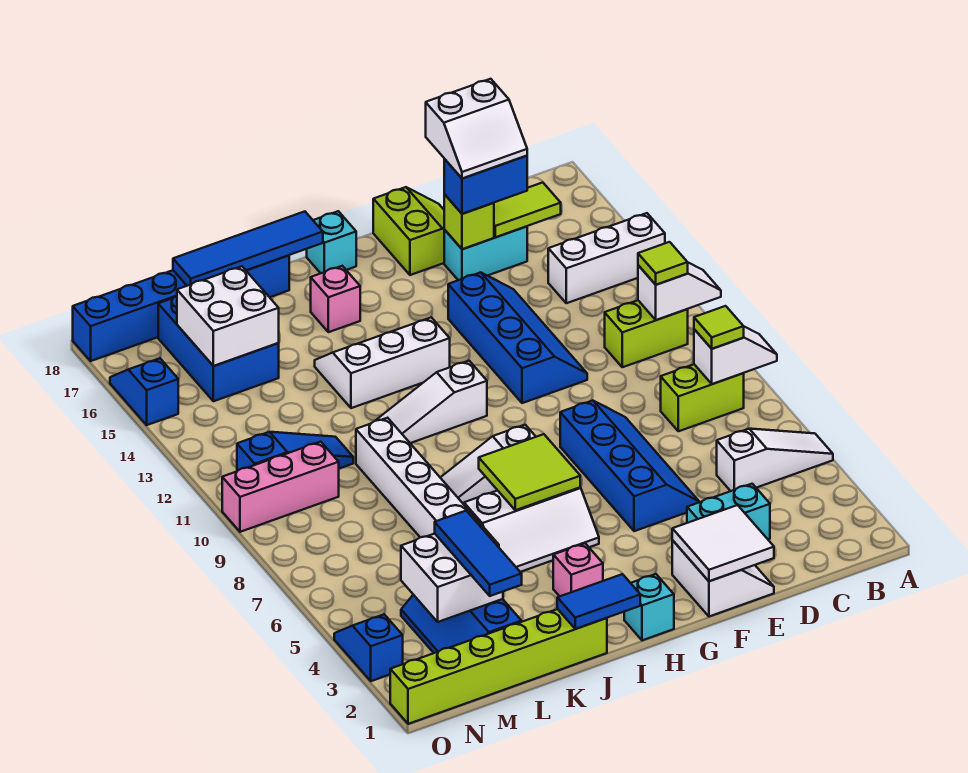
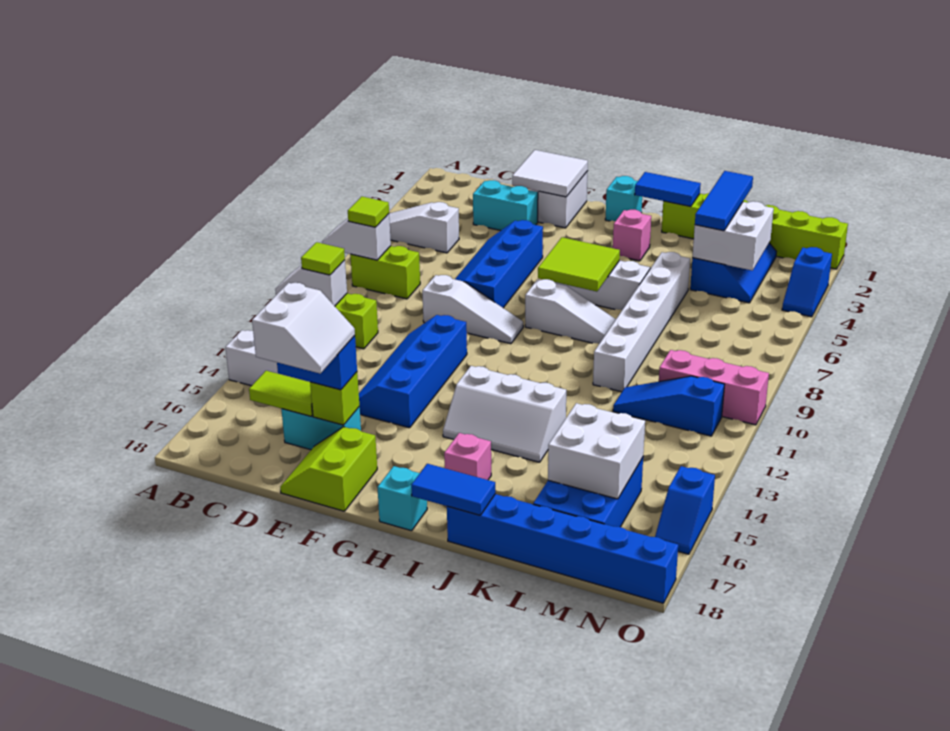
white slope D16:E17 level 4 top 17 -> white slope D16:E17 level 4 top D
white slope H11:J11 level 1 top H -> white slope E9:G9 level 1 top E
blue tile I18:L18 level 2 -> blue tile I18:J18 level 2

